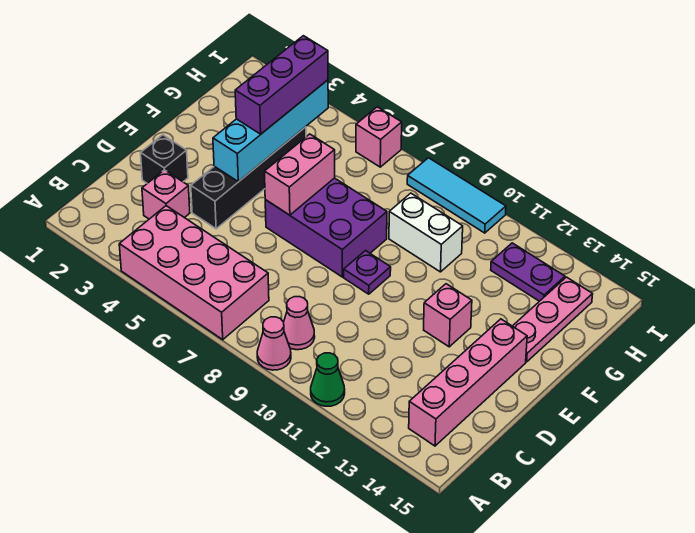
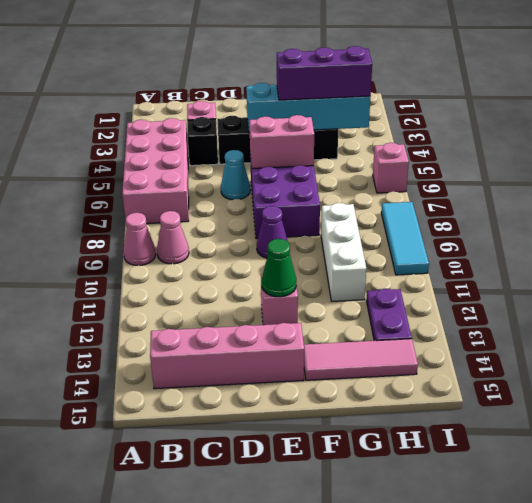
green cone A11 level 1 -> green cone E12 level 2
black brick D2 level 1 -> black brick C4 level 1
none -> cyan cone D6 level 1
purple plate E9 level 1 -> purple cone E9 level 1
pink plate F14:H14 level 1 -> pink tile F14:H14 level 1
white brick G9:G10 level 1 -> white brick G9:G11 level 1

